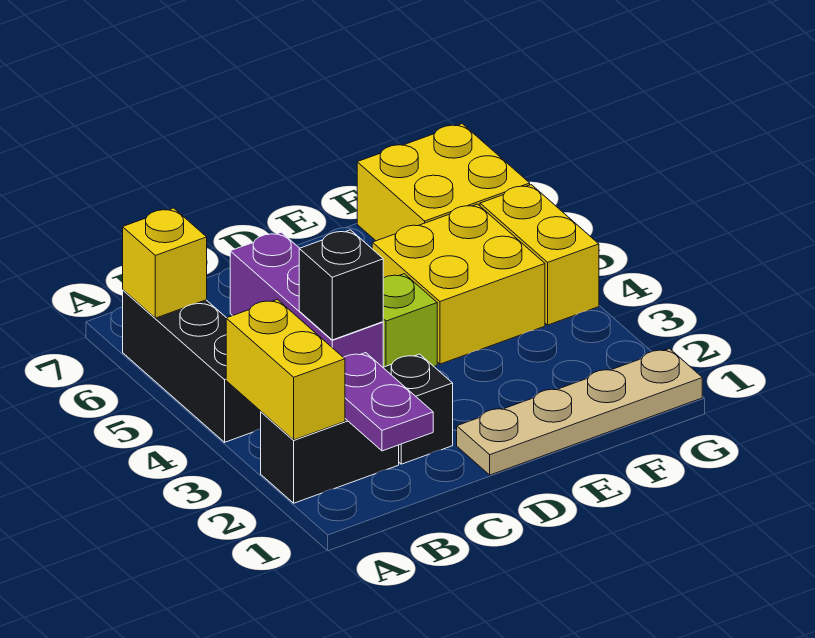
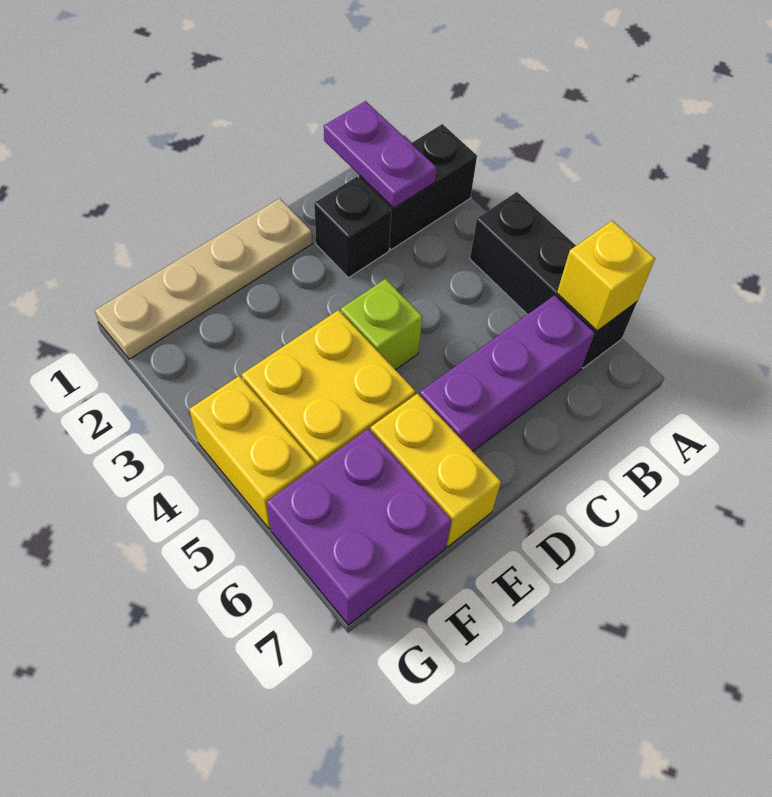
yellow brick A2:A3 level 2 -> yellow brick E6:E7 level 1
purple brick C4:C6 level 1 -> purple brick B6:D6 level 1
black brick C4 level 2 -> none
yellow brick F6:G7 level 1 -> purple brick F6:G7 level 1

